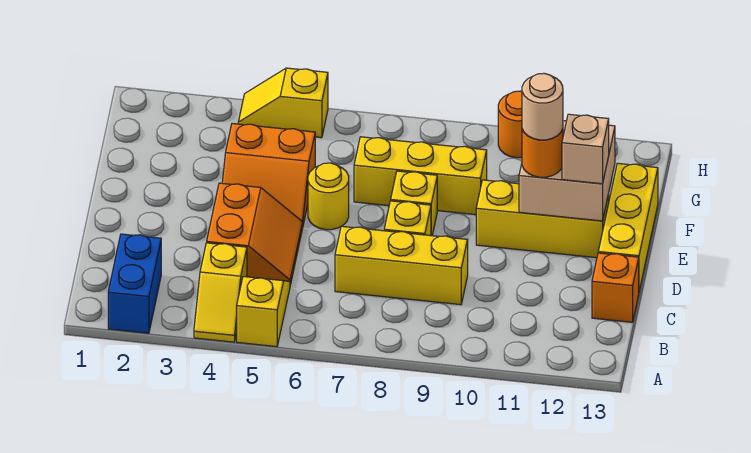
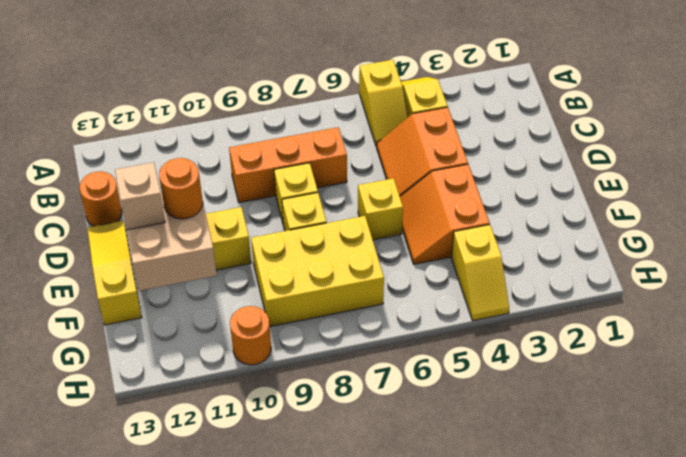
blue brick A2:B2 level 1 -> none
yellow brick C7:C9 level 1 -> orange brick C7:C9 level 1
orange brick C13 level 1 -> orange round brick C13 level 1
yellow brick D13:F13 level 1 -> yellow slope D13:F13 level 1 top F
orange slope E4:F5 level 1 top F -> orange slope E4:F5 level 1 top 4
yellow round brick E6 level 1 -> yellow brick E6 level 1
tan round brick E11 level 4 -> none
yellow brick F7:F9 level 1 -> yellow brick F7:G9 level 1
yellow slope H4:H5 level 1 top 5 -> yellow slope G4:H4 level 1 top G

